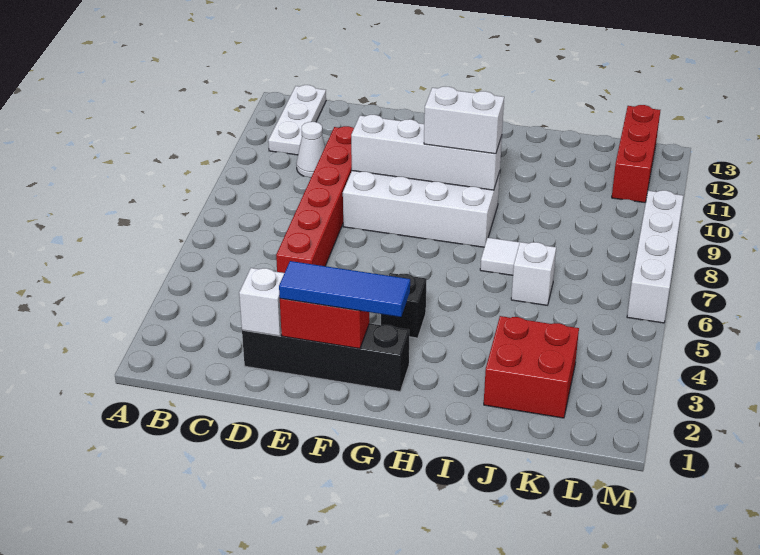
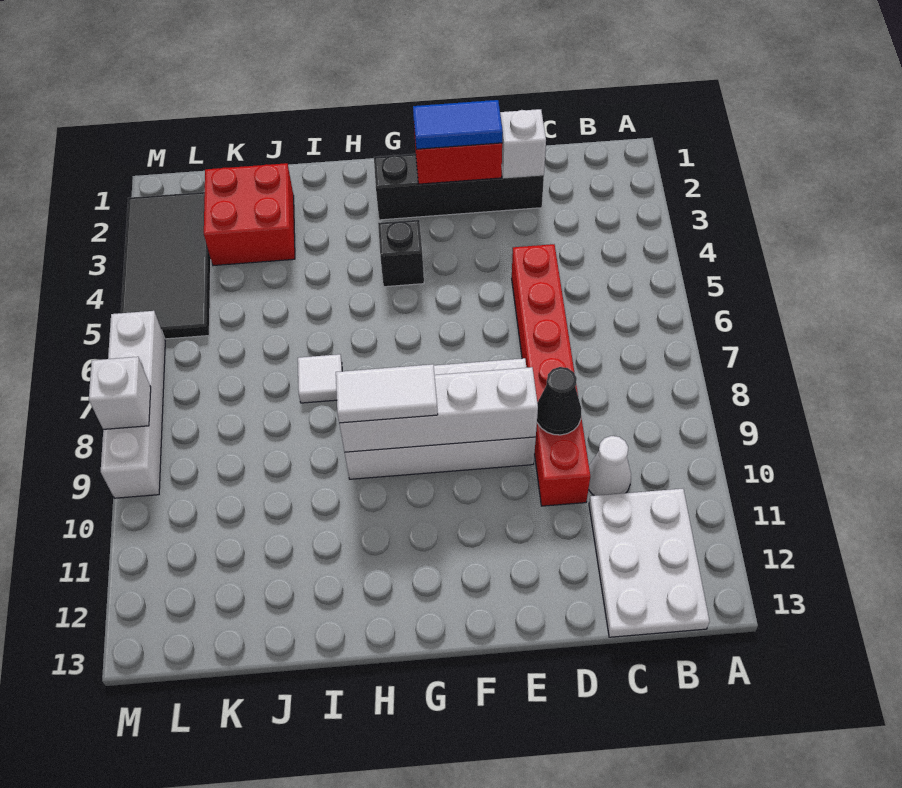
white plate B11:B13 level 1 -> white plate B11:C13 level 1
none -> black cone D9 level 2
blue tile E2:G2 level 3 -> blue tile E2:F2 level 3
white brick G9:H9 level 3 -> white tile G9:H9 level 3
white brick J6 level 1 -> white brick M8 level 2
none -> black tile L2:M5 level 1
red brick L11:L13 level 1 -> none

